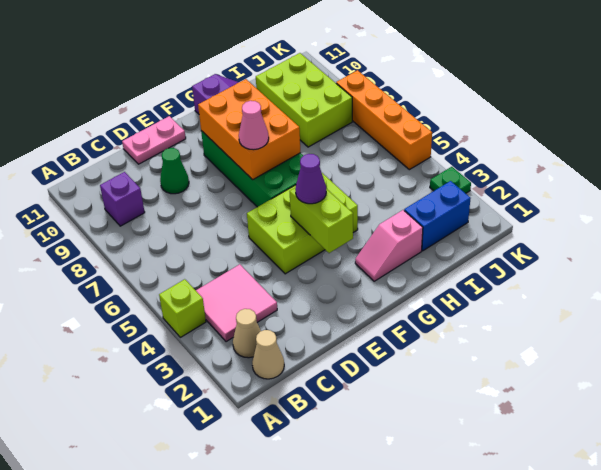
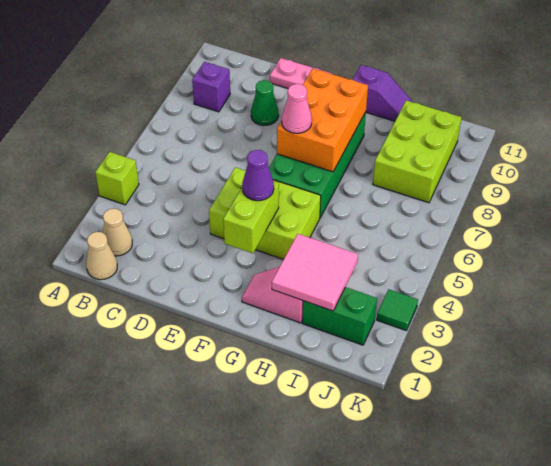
pink tile B3:C4 level 1 -> pink tile H2:I3 level 2
blue brick I2:J2 level 1 -> green brick I2:J2 level 1
green plate K3 level 1 -> green tile K3 level 1
orange brick K5:K8 level 1 -> none

